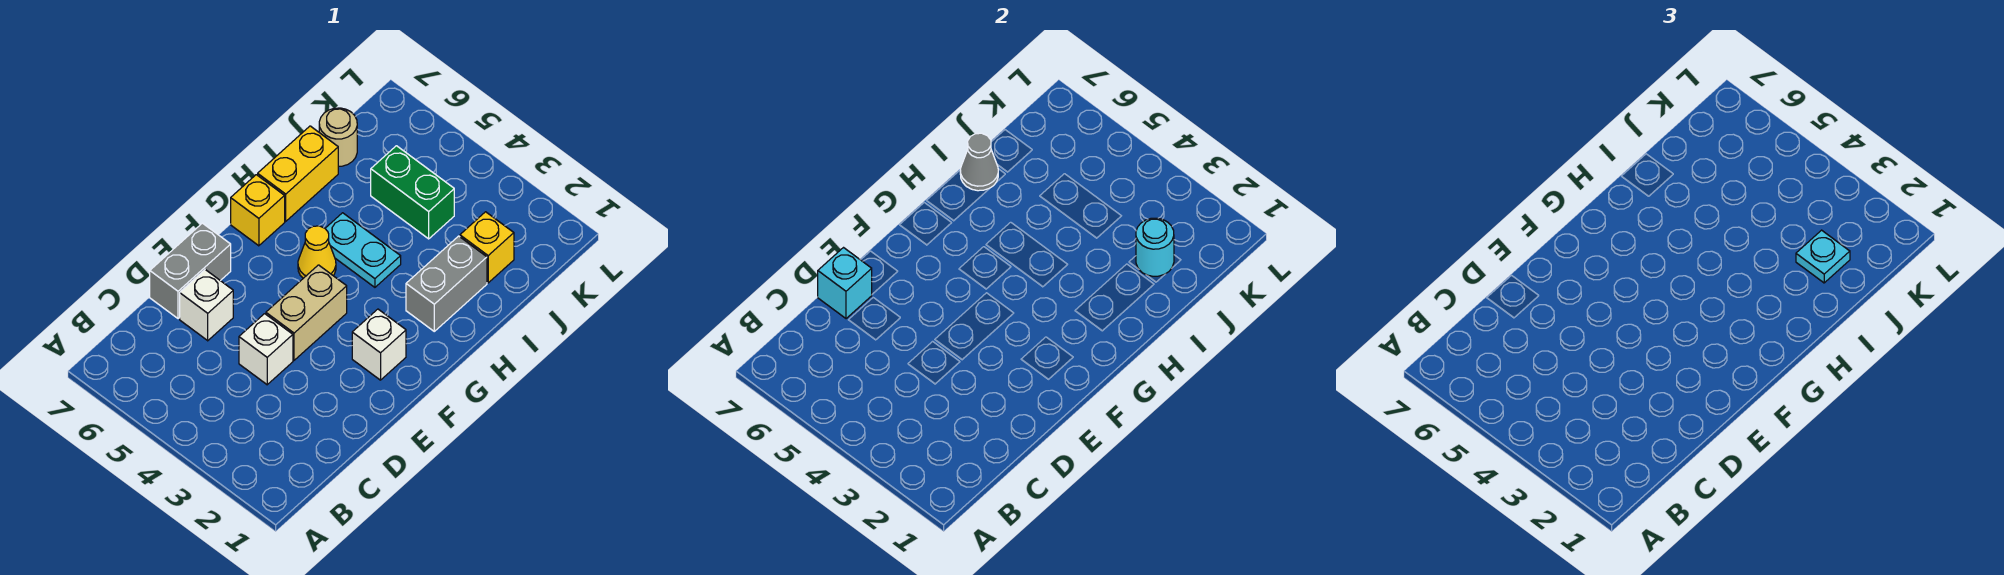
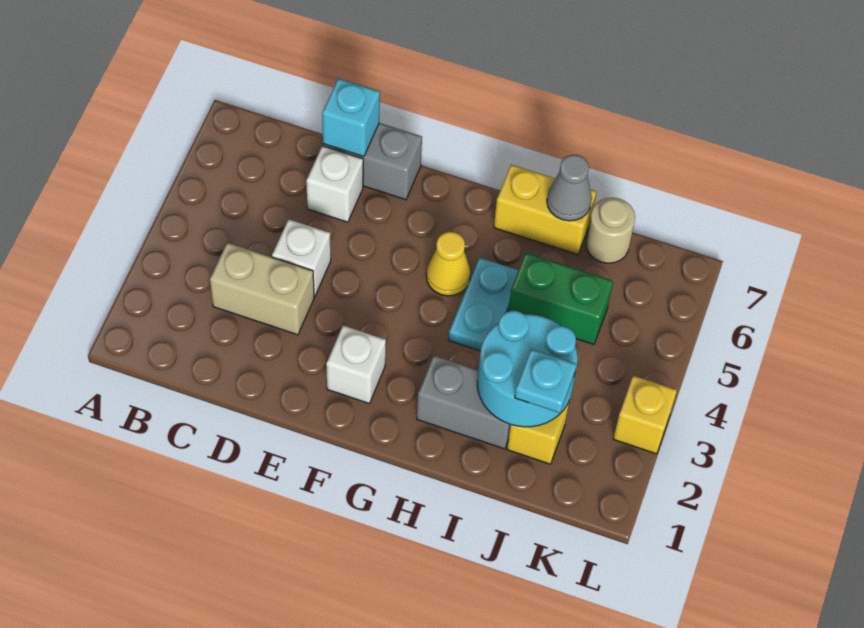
tan brick E4:F4 level 1 -> tan brick C3:D3 level 1
yellow brick G7 level 1 -> yellow brick L3 level 1
cyan round brick J2 level 2 -> cyan round brick I2:J3 level 2
green brick J4:J5 level 1 -> green brick I5:J5 level 1

